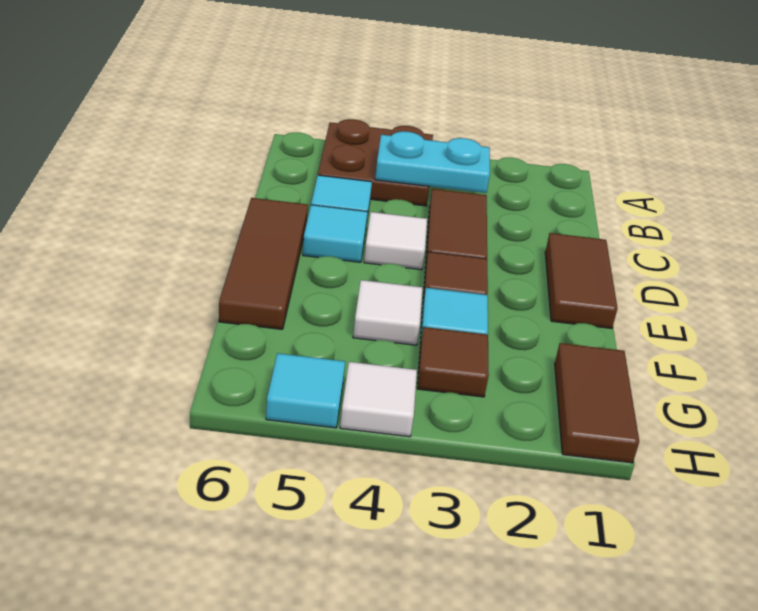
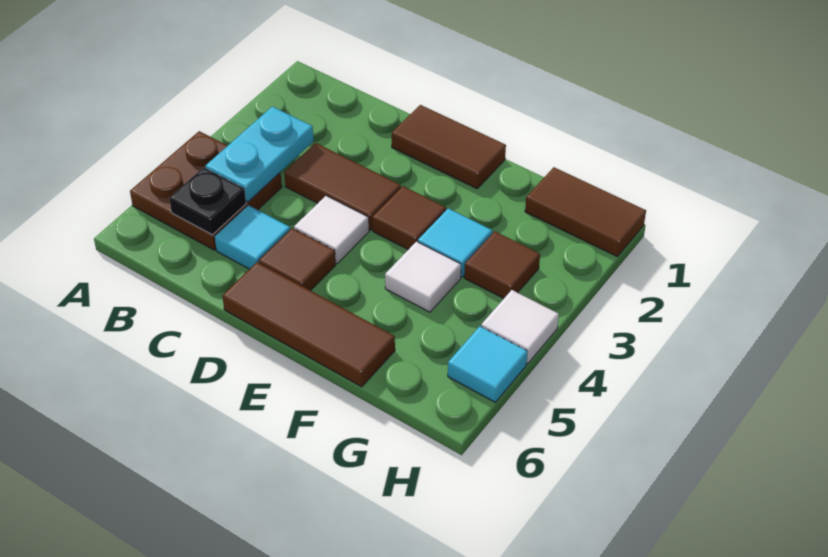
none -> black plate B5 level 2
cyan tile D5 level 1 -> brown tile D5 level 1

